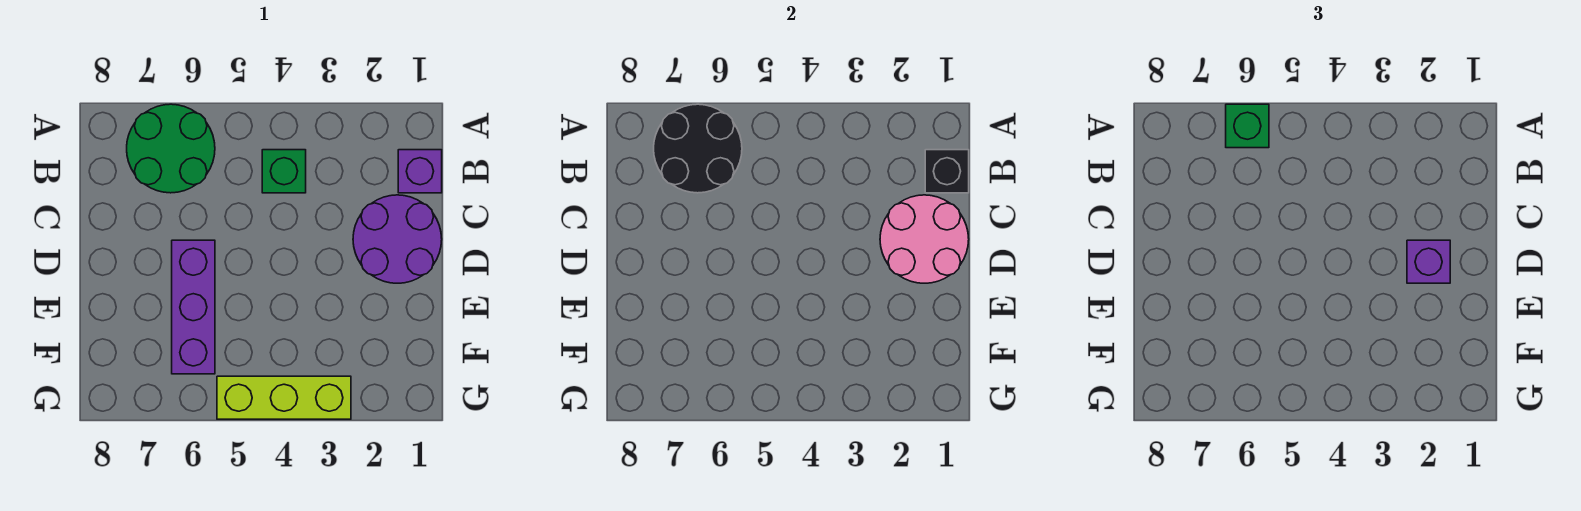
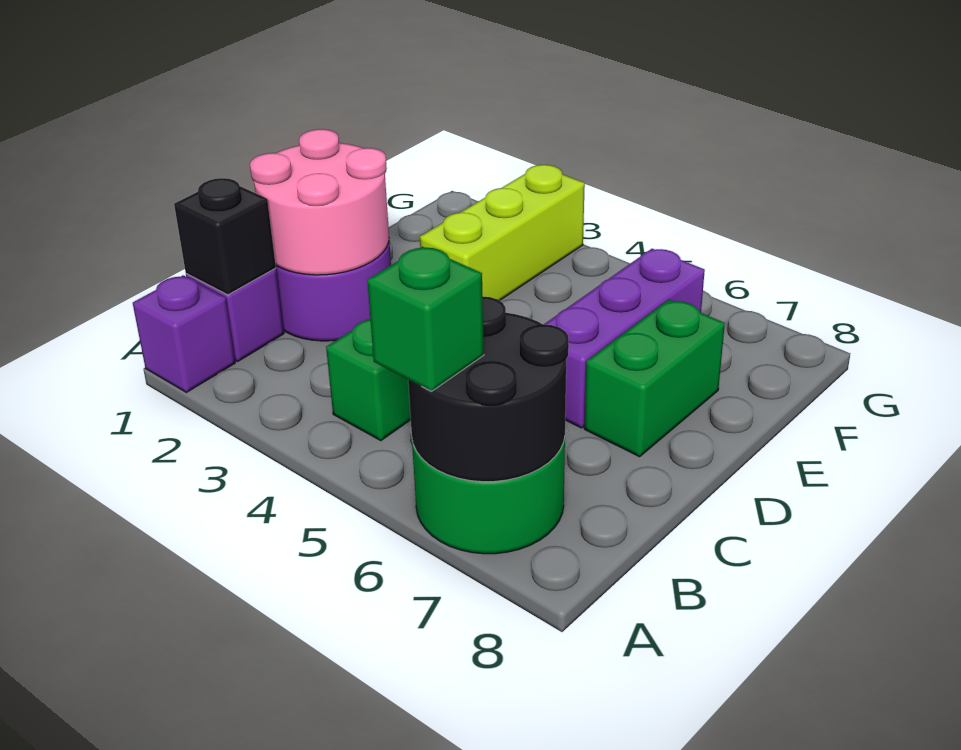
purple brick D2 level 3 -> purple brick A1 level 1
none -> green brick D7:E7 level 1
lime brick G3:G5 level 1 -> lime brick E3:G3 level 1

